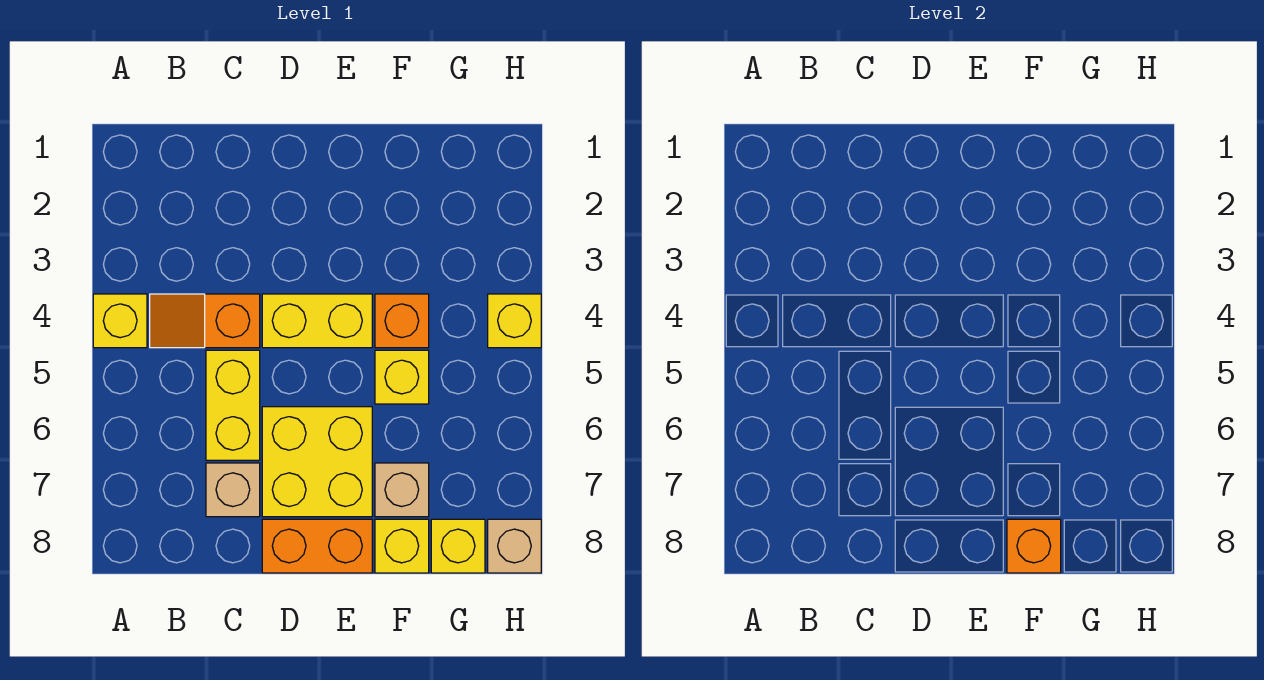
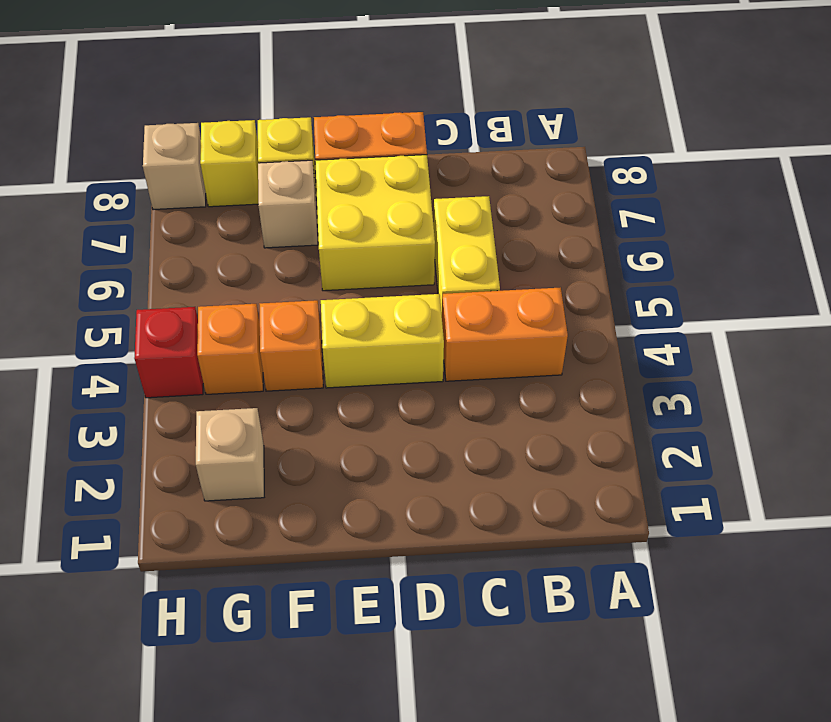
yellow brick A4 level 1 -> none
orange slope B4:C4 level 1 top C -> orange brick B4:C4 level 1
tan brick C7 level 1 -> tan brick G2 level 1
yellow brick F5 level 1 -> none
orange brick F8 level 2 -> orange brick G4 level 1
yellow brick H4 level 1 -> red brick H4 level 1

